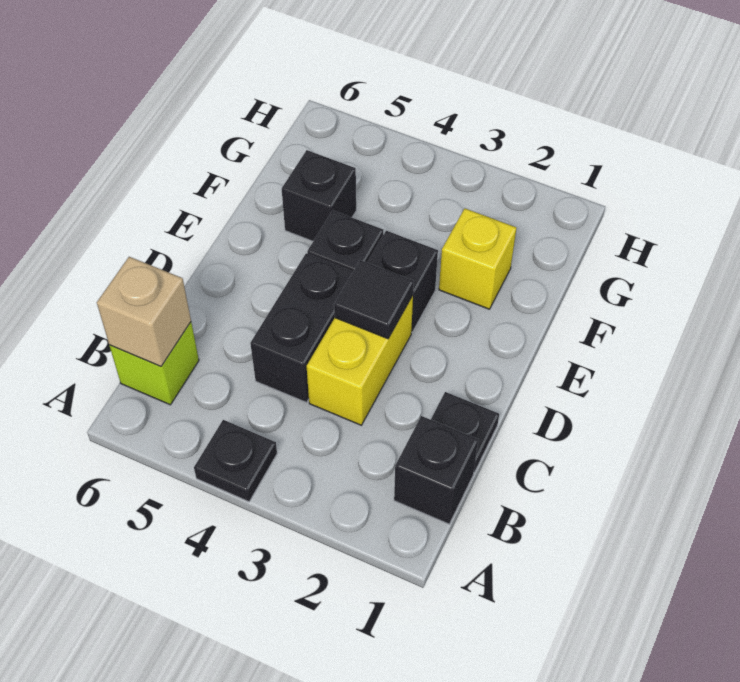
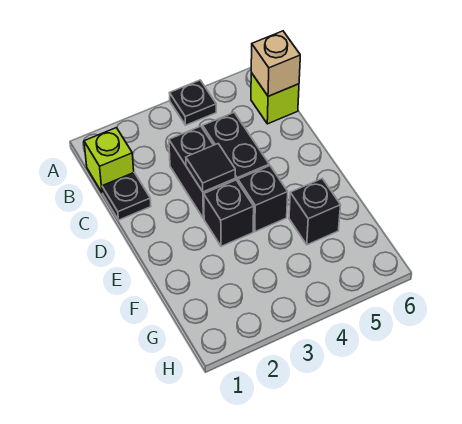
black brick B1 level 1 -> lime brick B1 level 1
yellow brick C3:D3 level 1 -> black brick C3:D3 level 1
yellow brick F2 level 1 -> none

